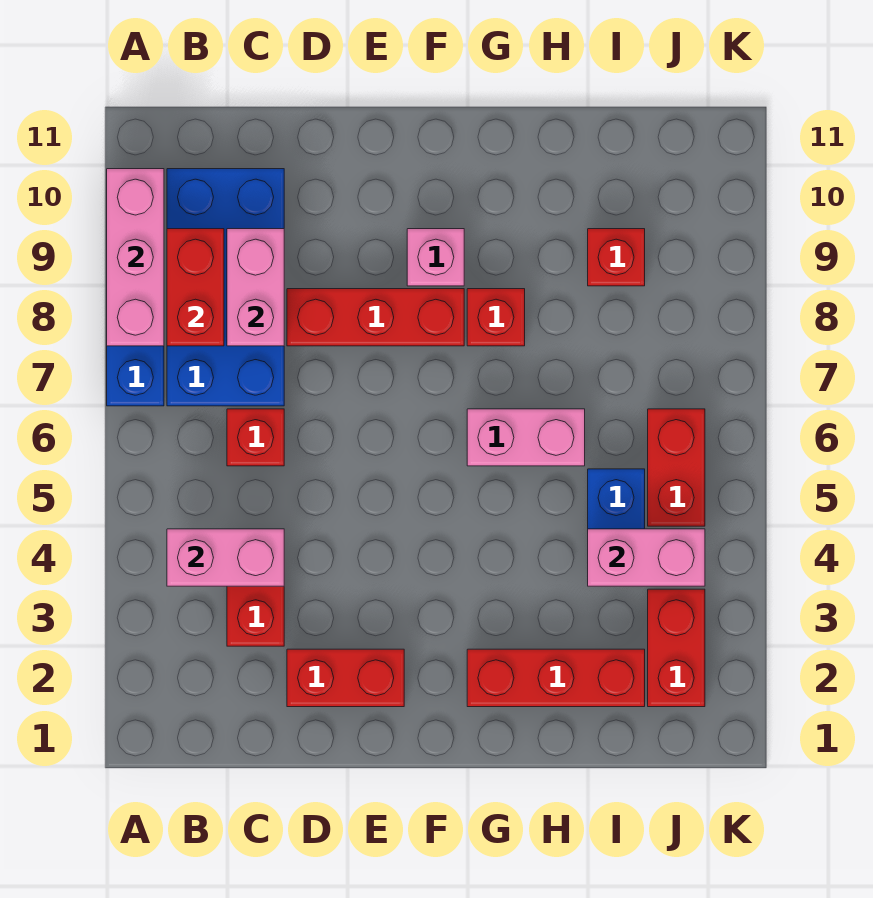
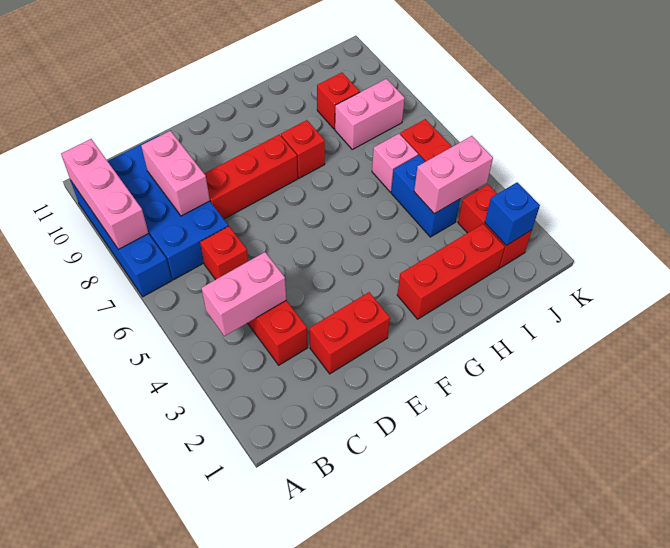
red brick B8:B9 level 2 -> none
pink brick F9 level 1 -> pink brick I6 level 1
pink brick G6:H6 level 1 -> pink brick I8:J8 level 1
none -> blue brick J2 level 2

